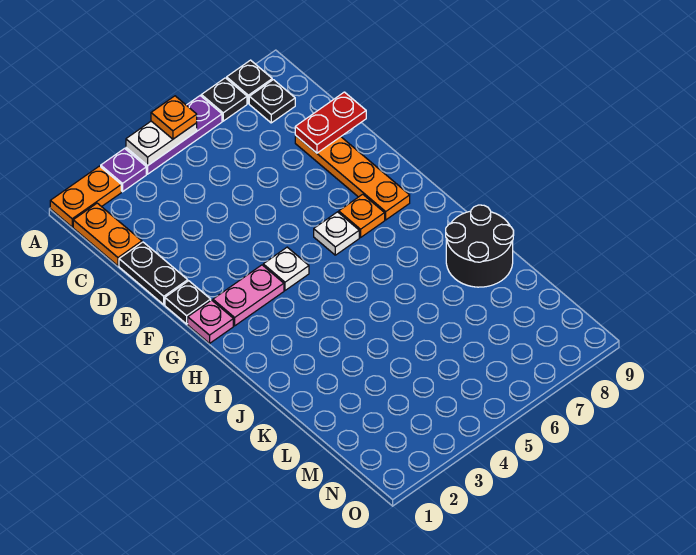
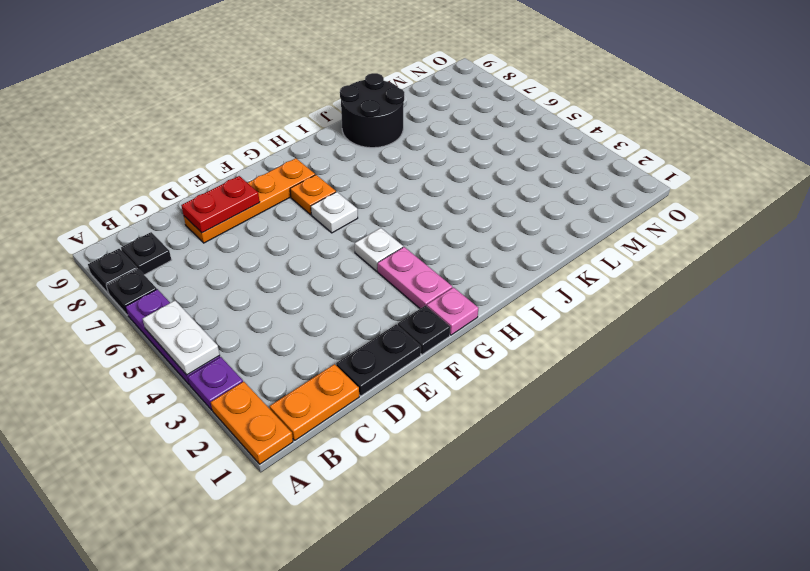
orange plate A5 level 3 -> none
red plate D8:D9 level 2 -> red plate D8:E8 level 2

